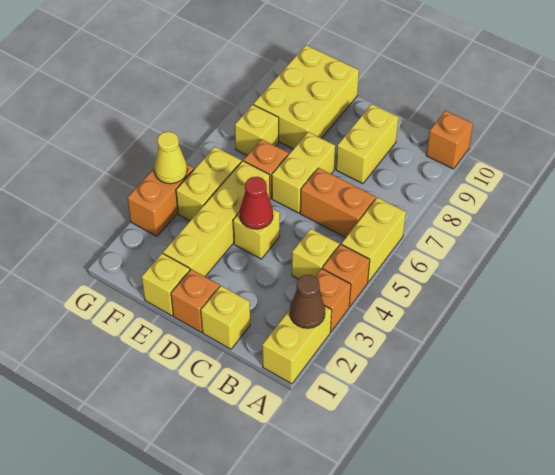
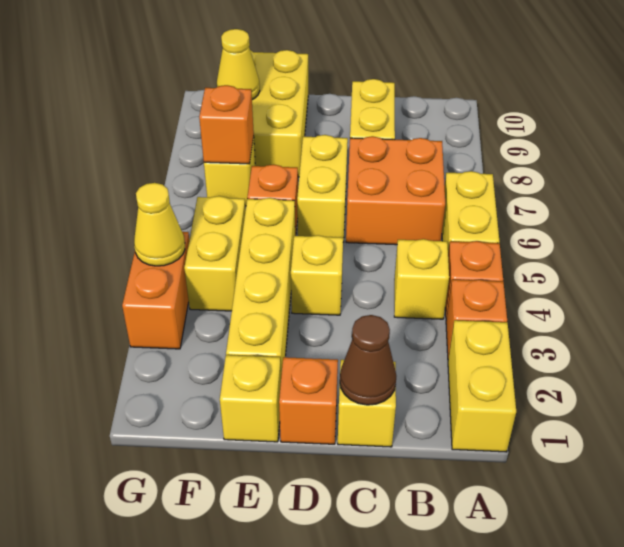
brown cone A2 level 2 -> brown cone C1 level 2
orange brick A10 level 1 -> orange brick F7 level 2
orange brick B6:C6 level 1 -> orange brick B6:C7 level 1
red cone D4 level 2 -> none
none -> yellow cone F9 level 2

